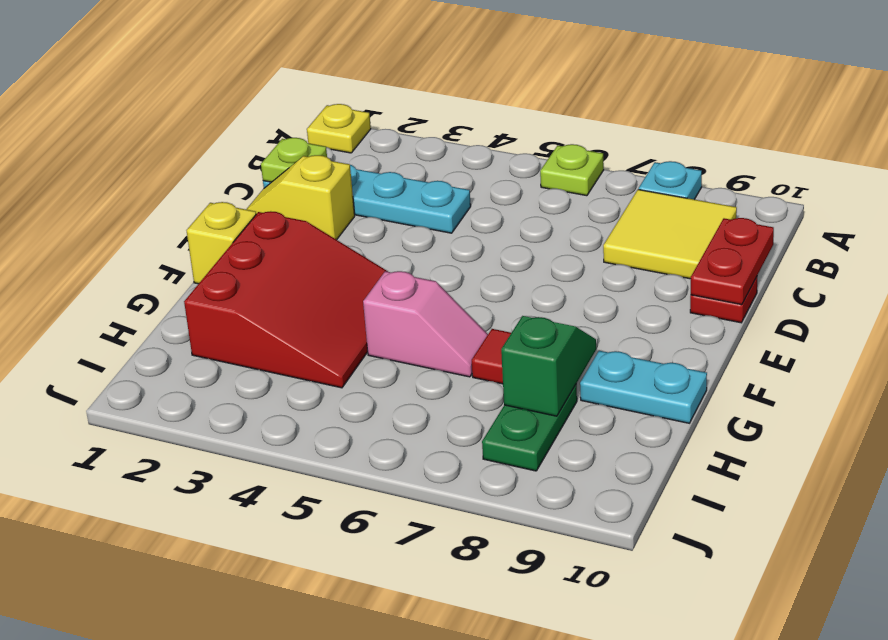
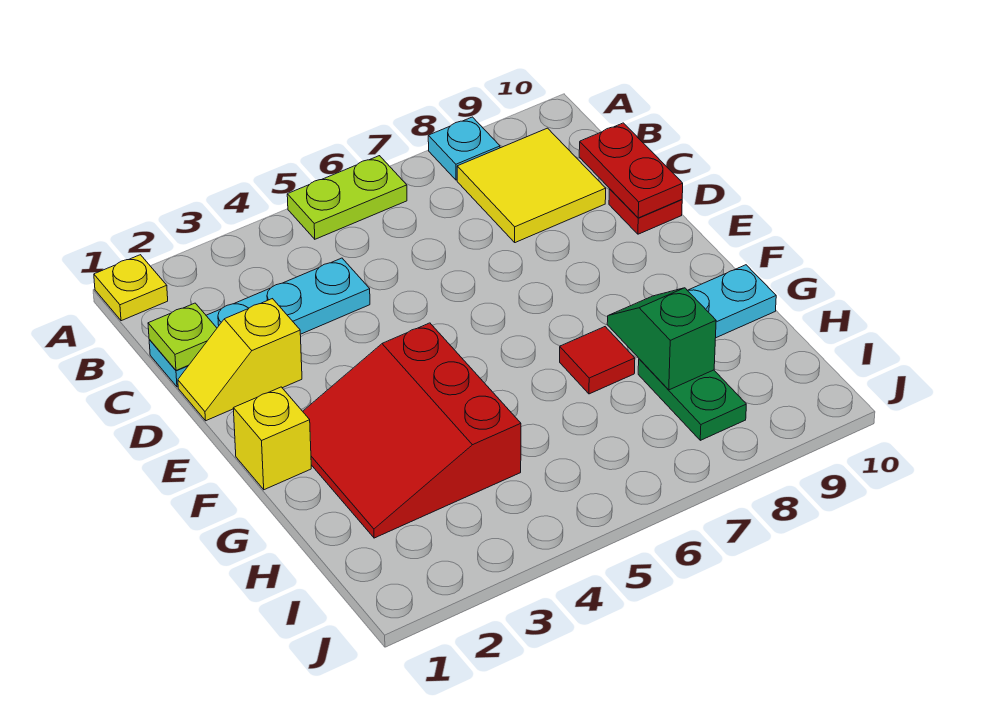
lime plate A6 level 1 -> lime plate A5:A6 level 1
red slope F2:H4 level 1 top 2 -> red slope F2:H4 level 1 top 4
pink slope G5:G6 level 1 top 5 -> none

